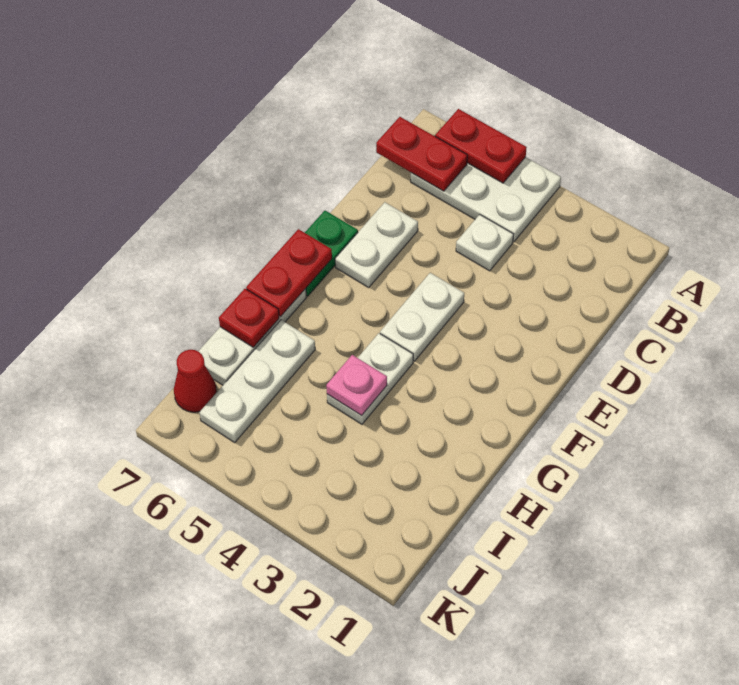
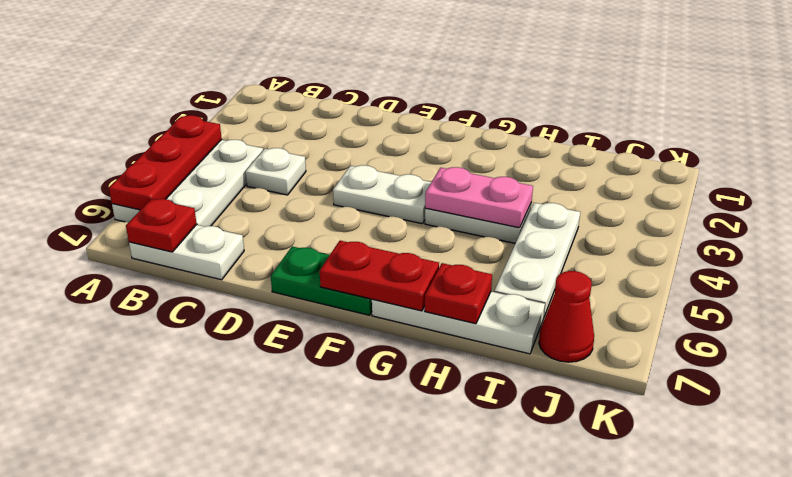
red plate A5:A6 level 2 -> red plate A4:A6 level 2
red plate B6:B7 level 2 -> red plate B7 level 2
white plate D6:E6 level 1 -> white plate B7:C7 level 1
pink plate H4 level 2 -> pink plate G4:H4 level 2
white plate H6:J6 level 1 -> white plate I4:I6 level 1

